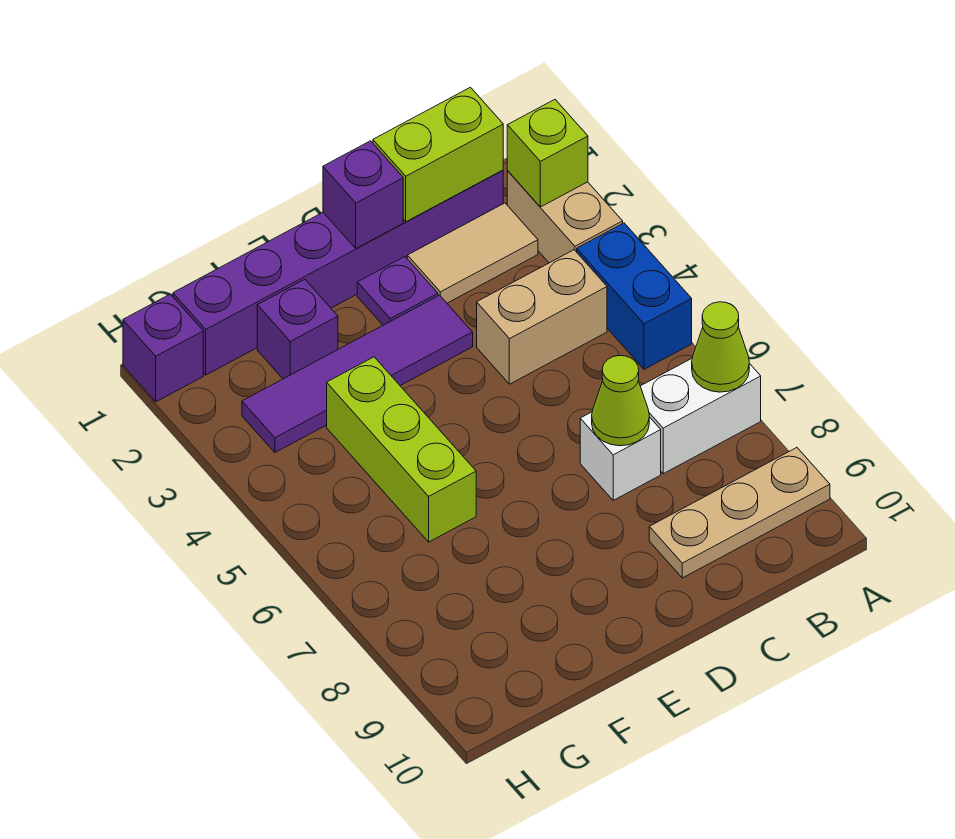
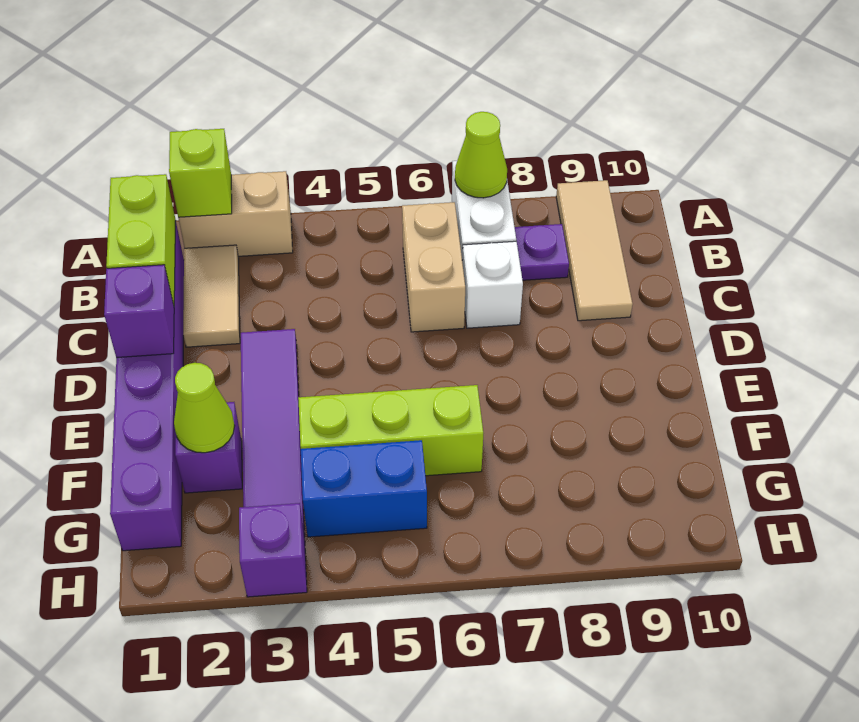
blue brick A4:A5 level 1 -> blue brick G4:G5 level 1
tan plate A9:C9 level 1 -> tan tile A9:C9 level 1
tan brick B4:C4 level 1 -> tan brick B6:C6 level 1
lime cone C7 level 2 -> lime cone F2 level 2
purple plate D2 level 1 -> purple plate B8 level 1
purple brick H1 level 1 -> purple brick H3 level 1

